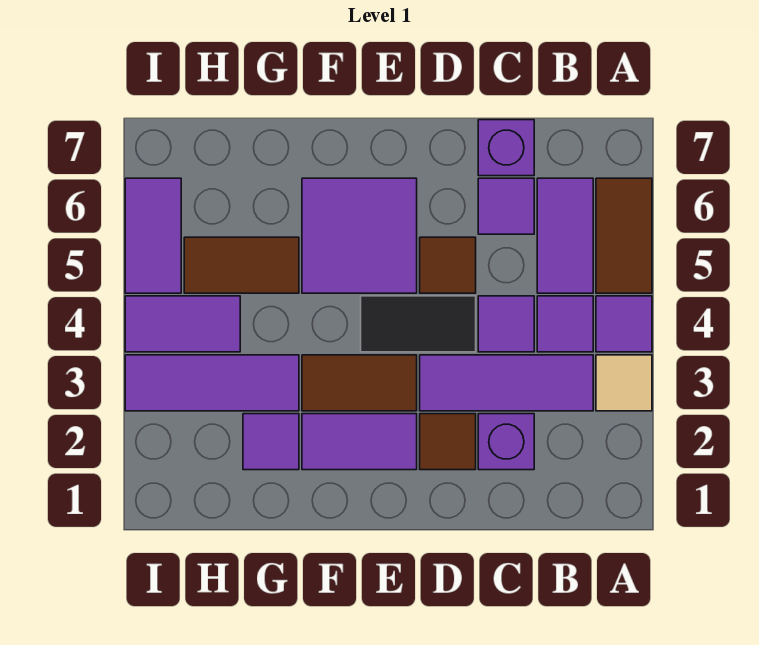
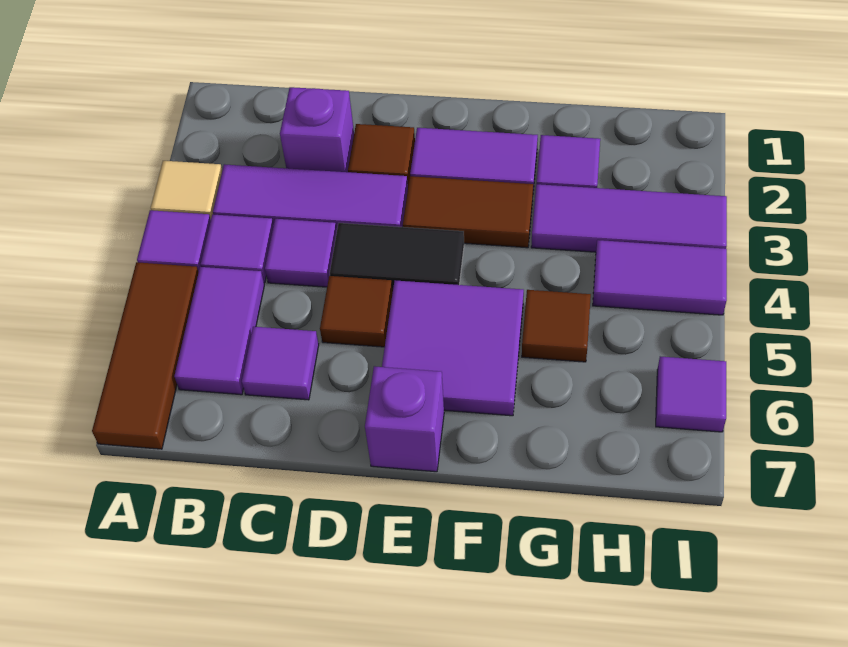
brown tile A5:A6 level 1 -> brown tile A5:A7 level 1
purple brick C7 level 1 -> purple brick E7 level 1
brown tile G5:H5 level 1 -> brown tile G5 level 1
purple tile I5:I6 level 1 -> purple tile I6 level 1

